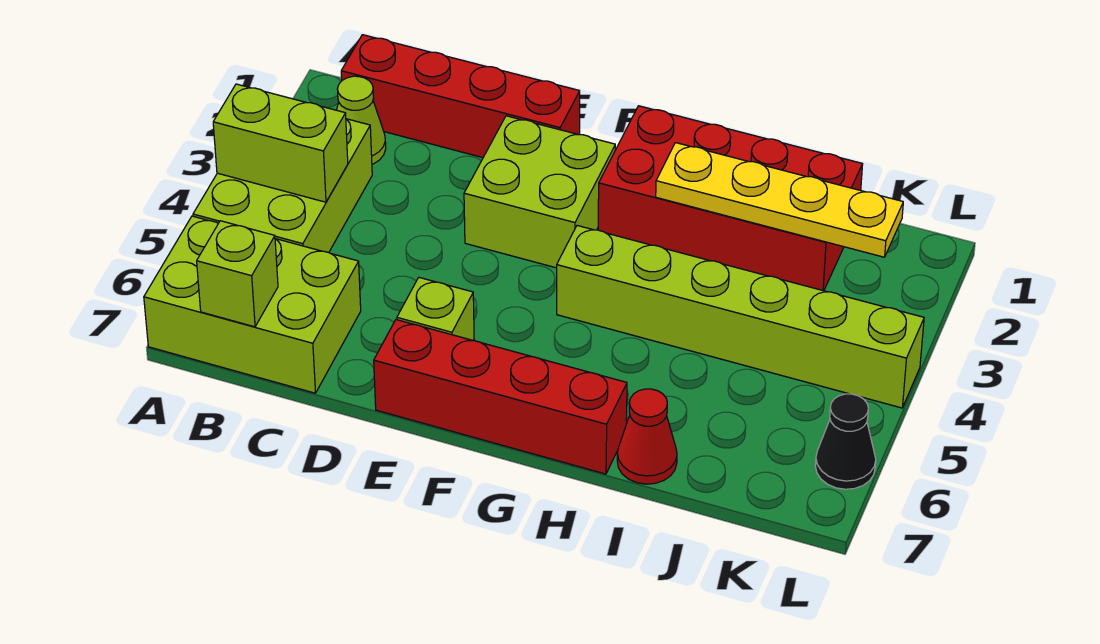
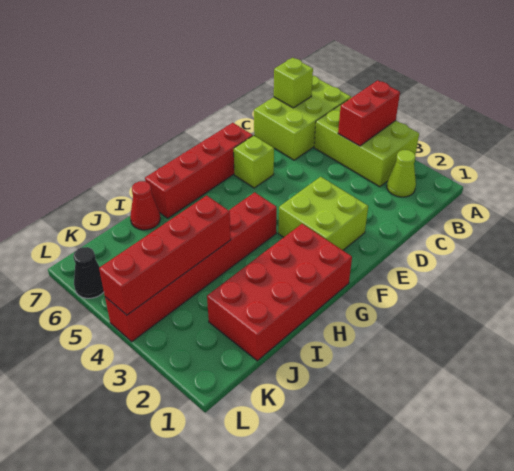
lime brick A4:B4 level 2 -> red brick A4:B4 level 2
red brick B1:E1 level 1 -> red brick I4:L4 level 2
lime brick G4:L4 level 1 -> red brick G4:L4 level 1
yellow plate H2:K2 level 2 -> none

